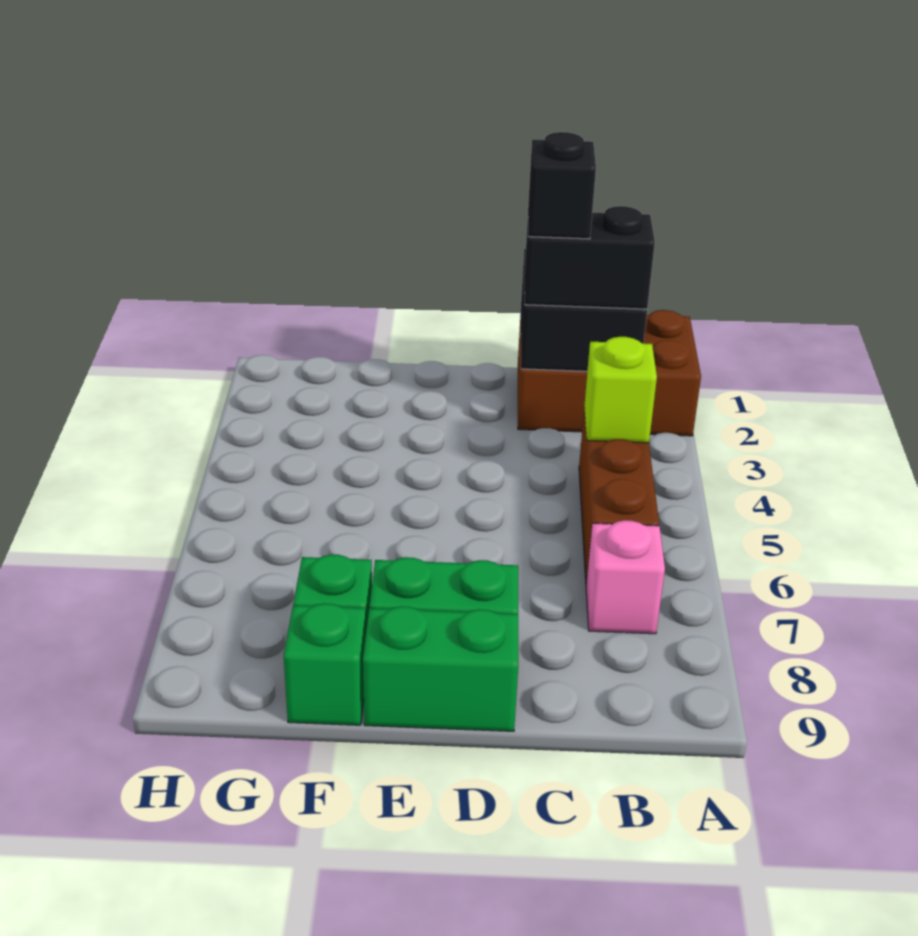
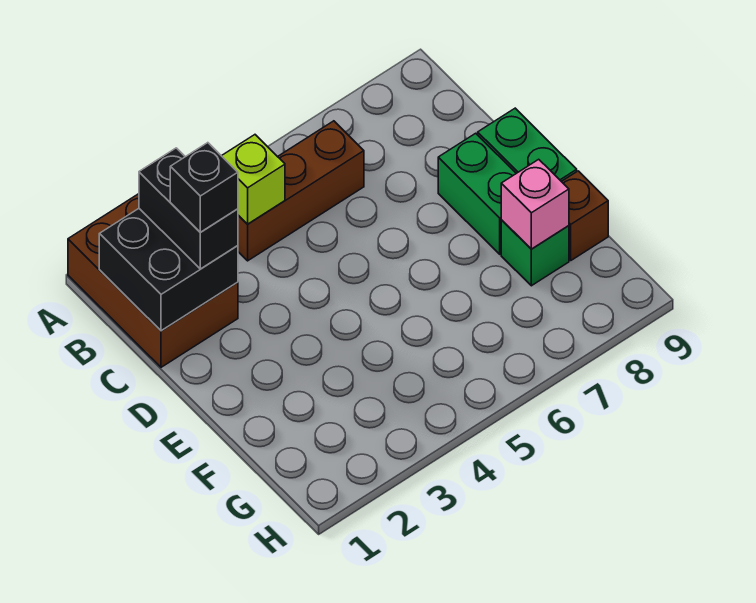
pink brick B7 level 1 -> pink brick F8 level 2
green brick F9 level 1 -> brown brick F9 level 1

